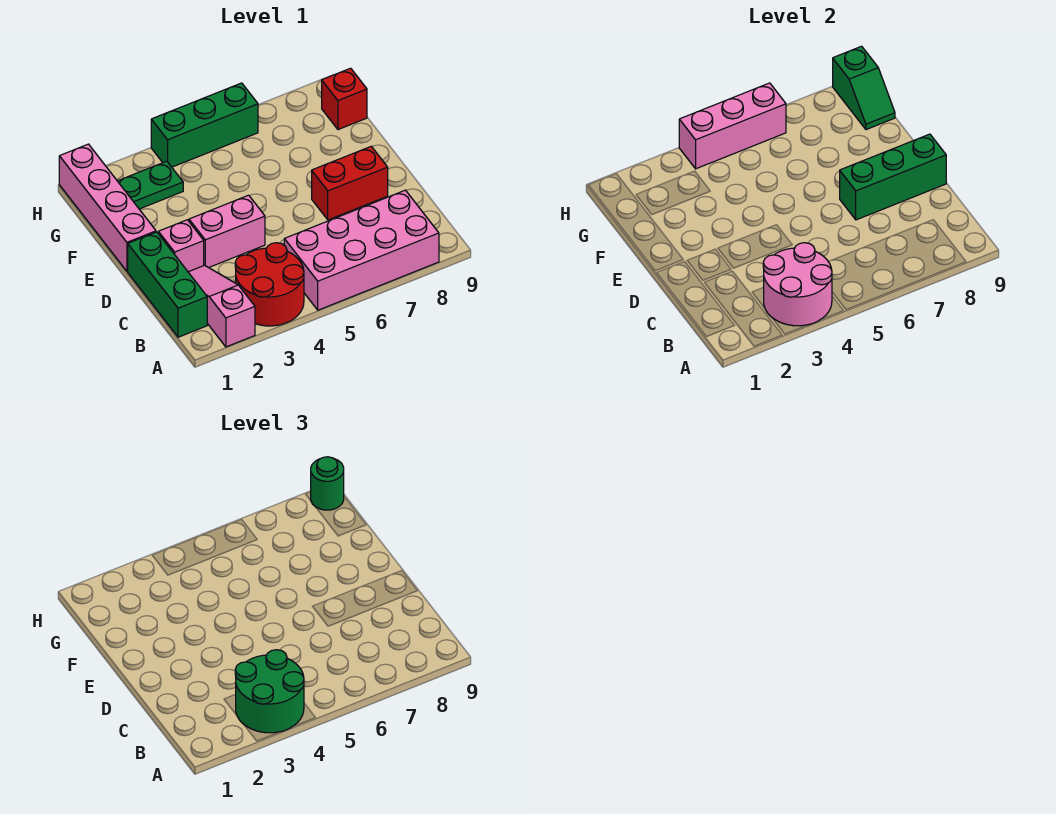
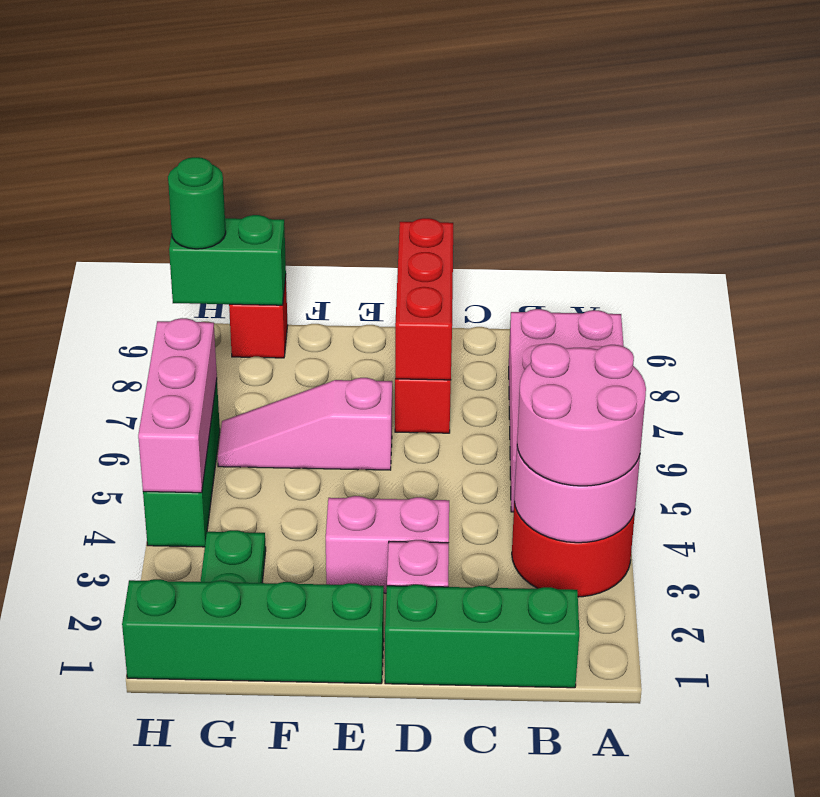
pink slope A2:C2 level 1 top A -> pink slope E6:G6 level 1 top E
green round brick A3:B4 level 3 -> pink round brick A3:B4 level 3
pink brick D3:D4 level 1 -> pink brick D3:E3 level 1
green brick D7:D9 level 2 -> red brick D7:D9 level 2
pink brick E1:H1 level 1 -> green brick E1:H1 level 1
green slope G9:H9 level 2 top H -> green brick G9:H9 level 2

